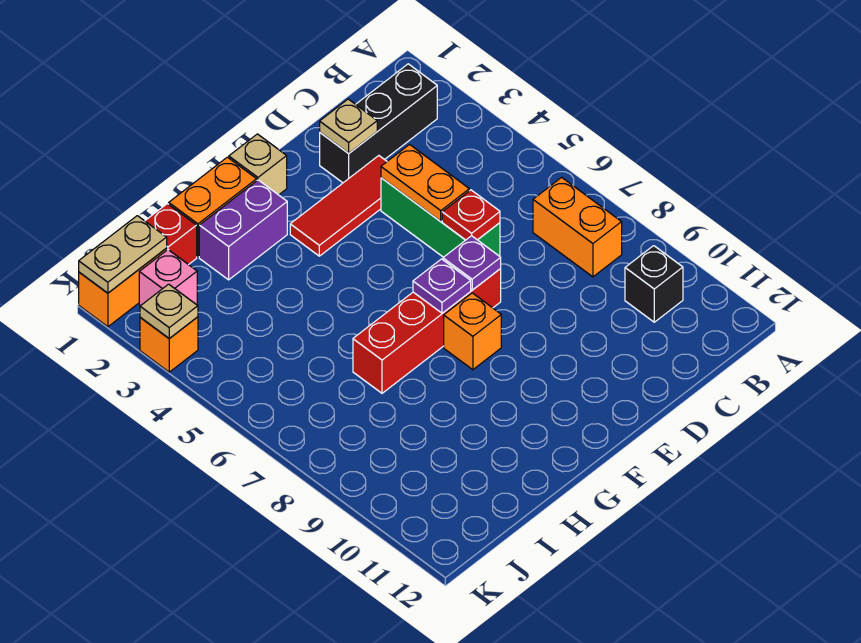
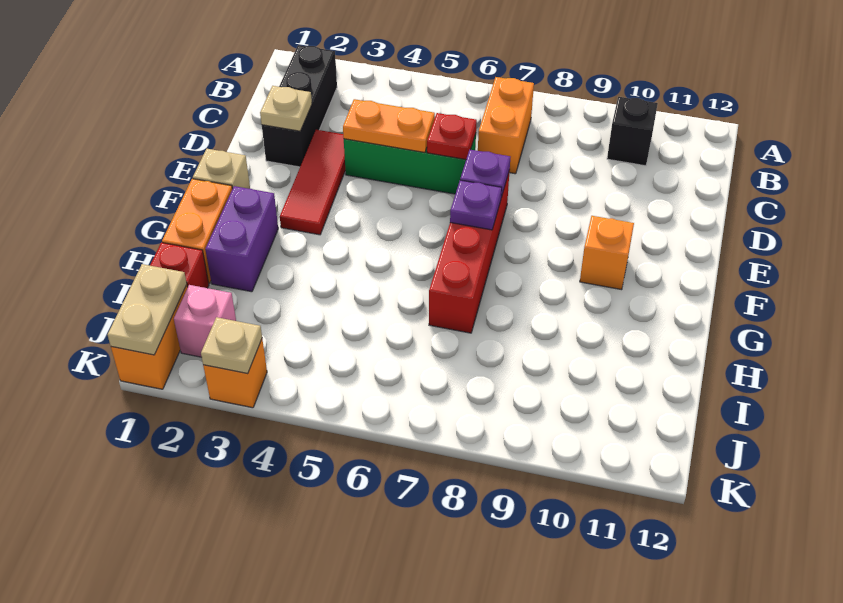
orange brick B7:B8 level 1 -> orange brick B7:C7 level 1
orange brick F8 level 1 -> orange brick F10 level 1

